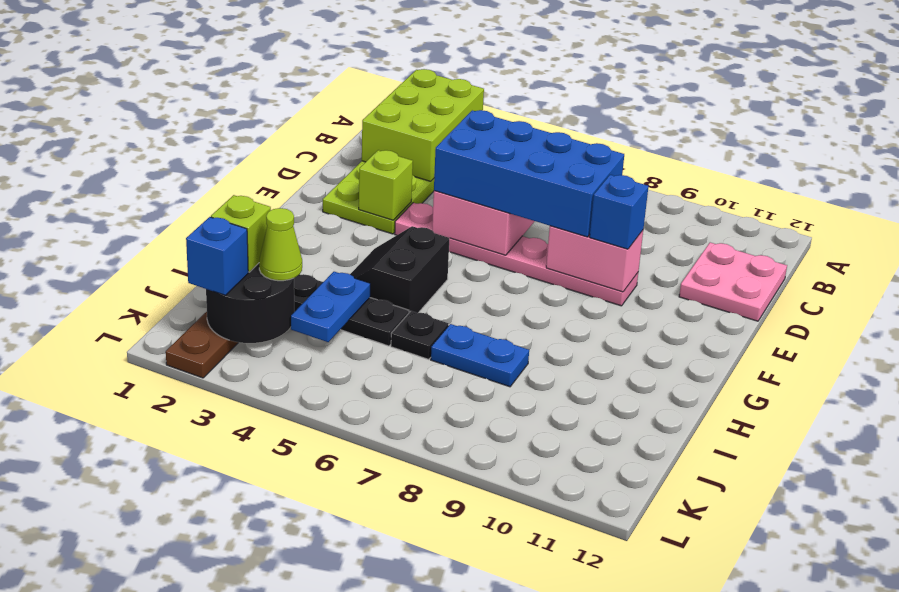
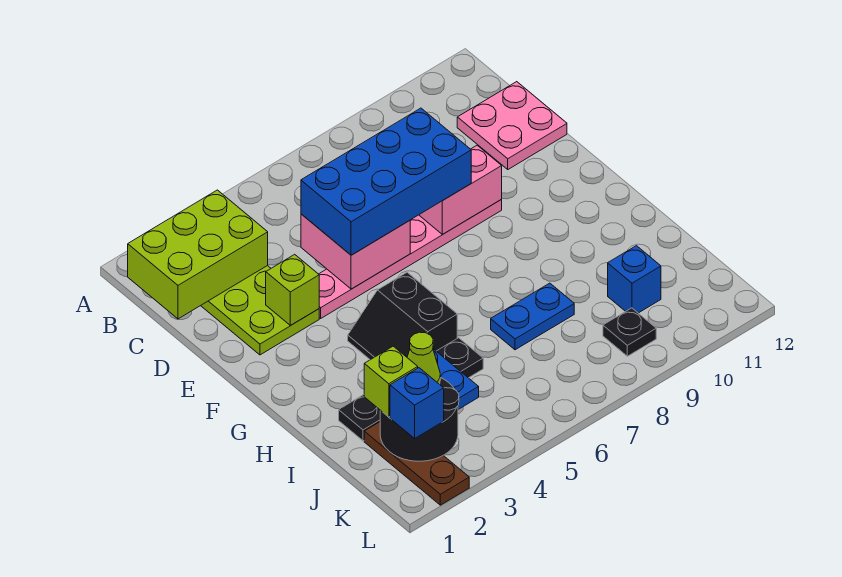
lime brick A2:C3 level 2 -> lime brick B1:C3 level 2
blue brick E9 level 3 -> blue brick J10 level 1
black plate I6 level 1 -> black plate K9 level 1

